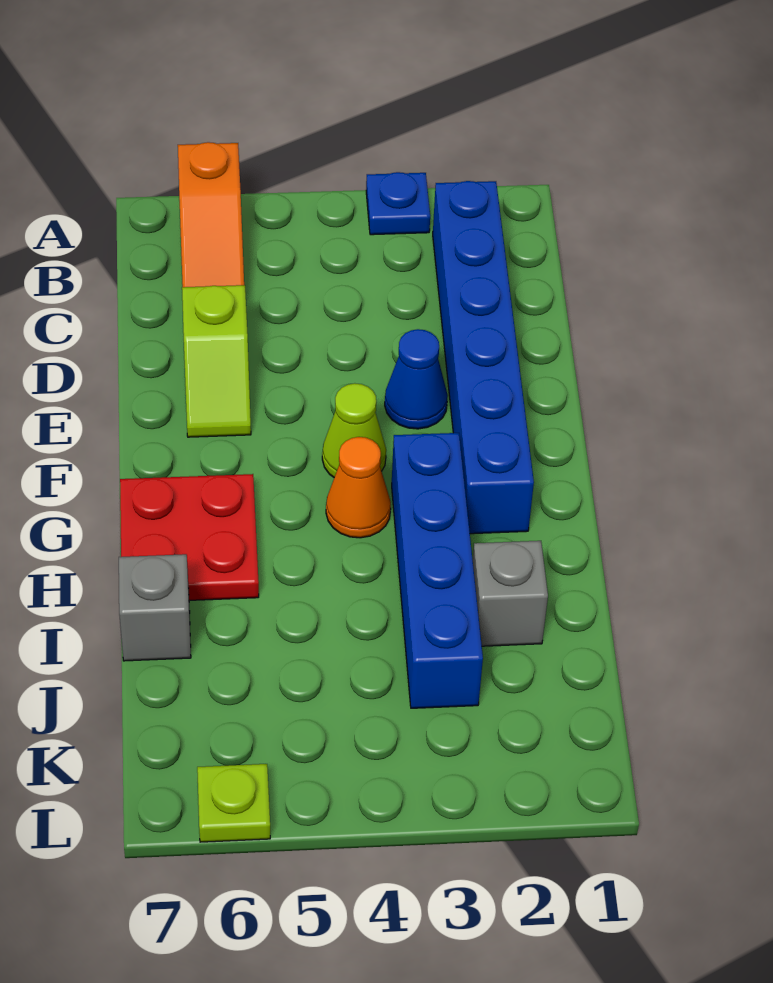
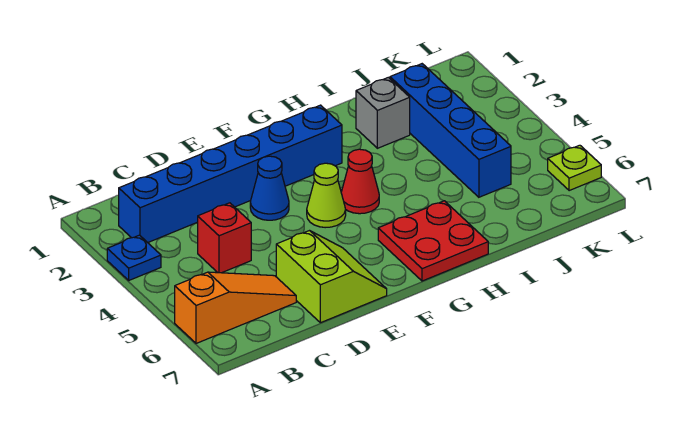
none -> red brick C4 level 1
lime slope D6:E6 level 1 top D -> lime slope D6:E7 level 1 top D
blue brick G3:J3 level 1 -> blue brick J2:J5 level 1
orange cone G4 level 1 -> red cone G4 level 1
grey brick I7 level 1 -> none

